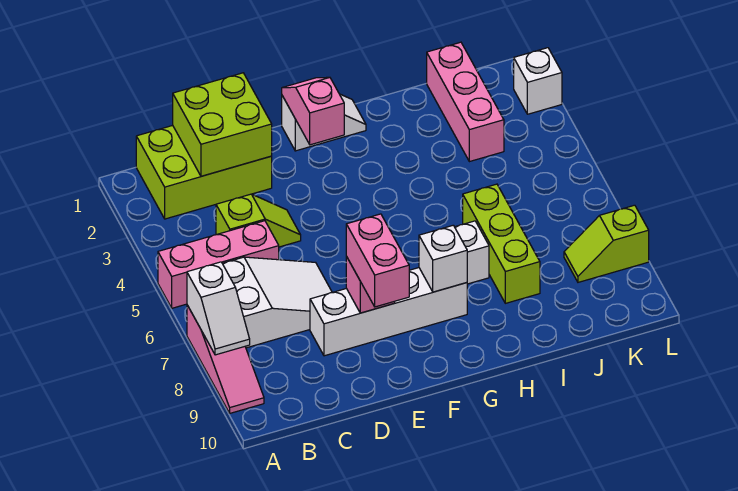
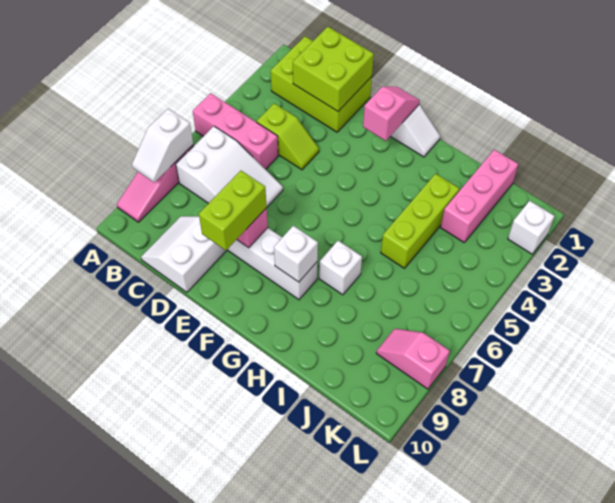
none -> white slope C9:D10 level 1 top D
pink brick E8:E9 level 3 -> lime brick E8:E9 level 3
lime brick I6:I8 level 1 -> lime brick I3:I5 level 1
lime slope K8:L8 level 1 top L -> pink slope K8:L8 level 1 top L

